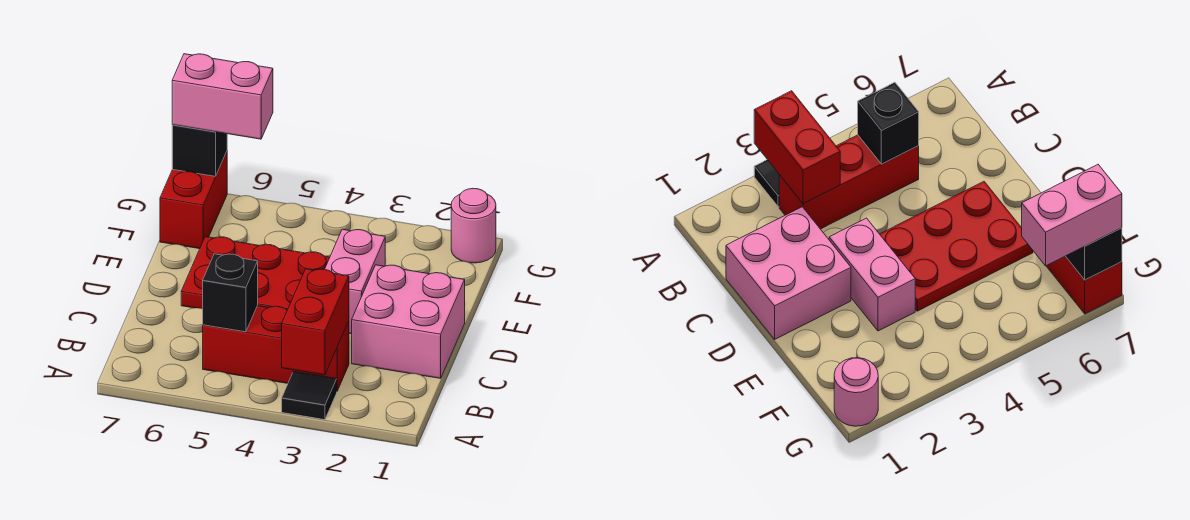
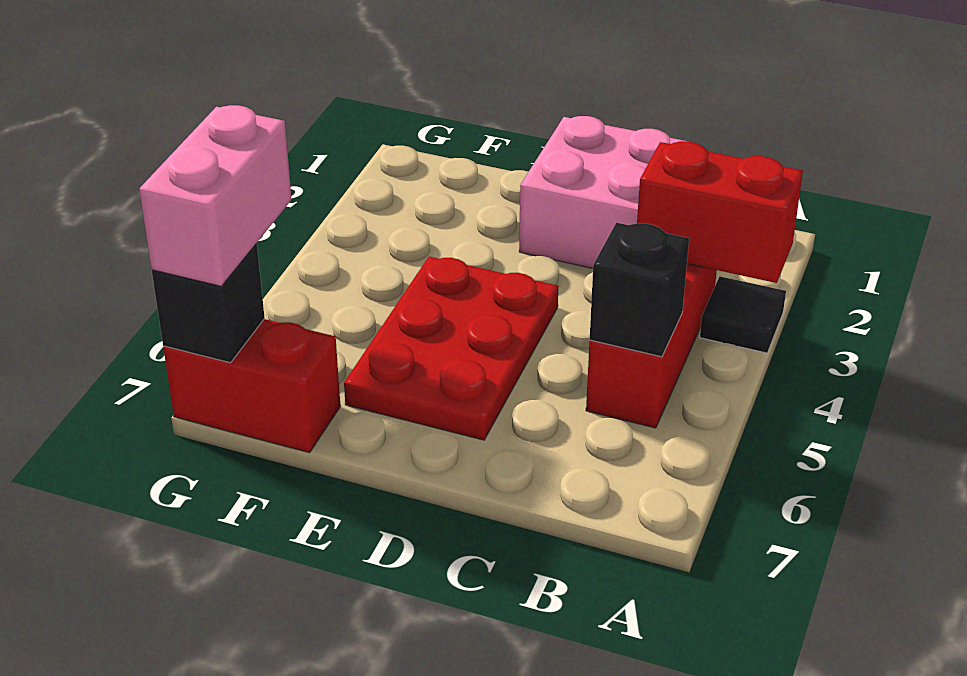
pink brick D3:E3 level 1 -> none
pink round brick G1 level 1 -> none

